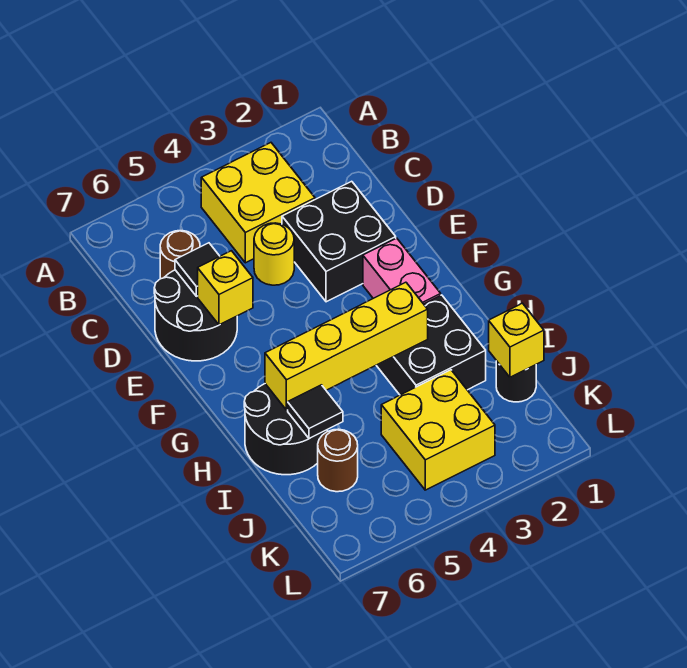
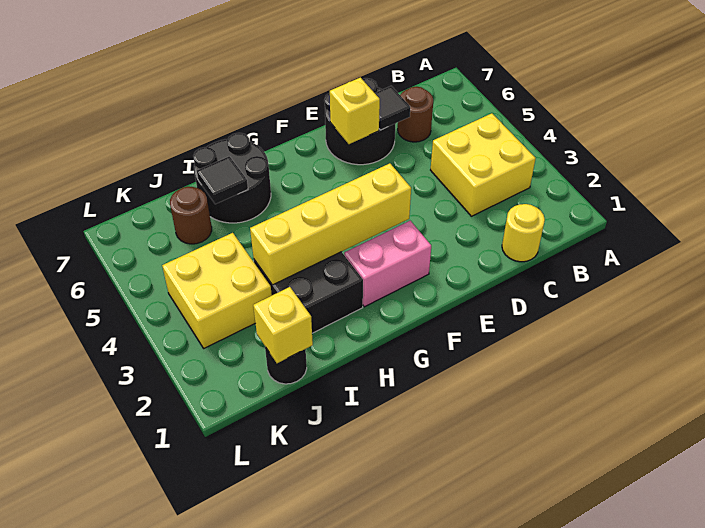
black brick D2:E3 level 1 -> none
yellow round brick D4 level 1 -> yellow round brick C1 level 1
yellow brick H3:H6 level 2 -> yellow brick F3:I3 level 2

